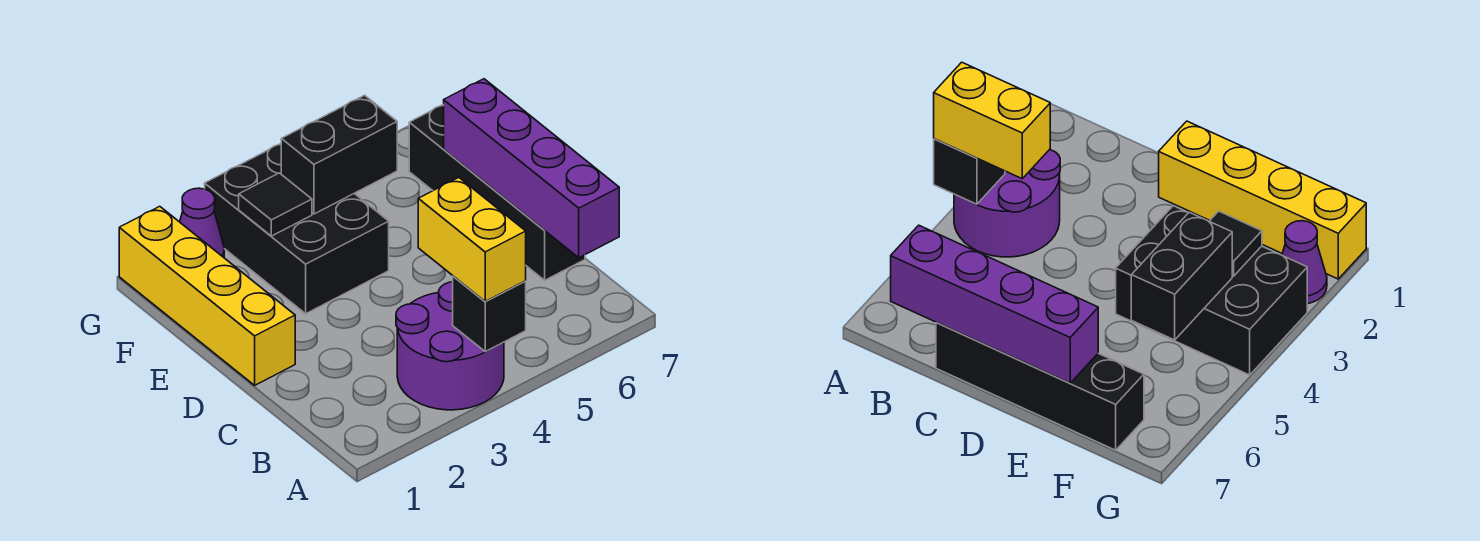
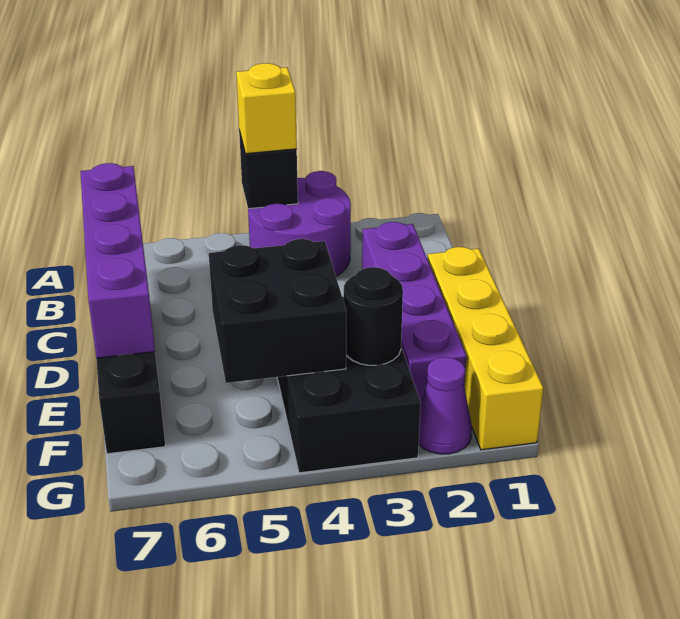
yellow brick A4:B4 level 3 -> yellow brick A4 level 3
none -> purple brick C2:F2 level 1
black tile F3 level 2 -> black round brick F3 level 2
black brick F4:F5 level 2 -> black brick E4:F5 level 2

